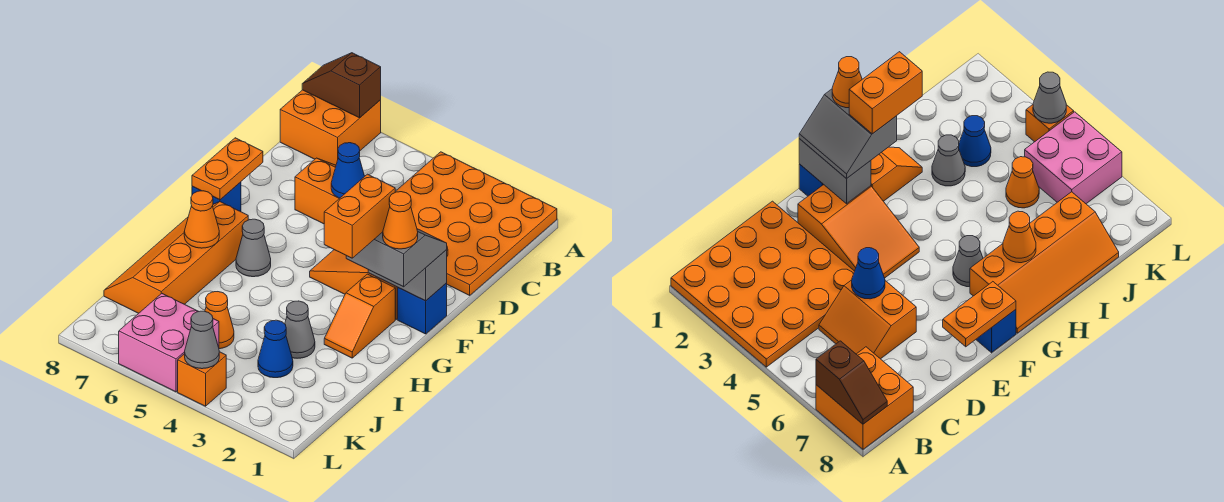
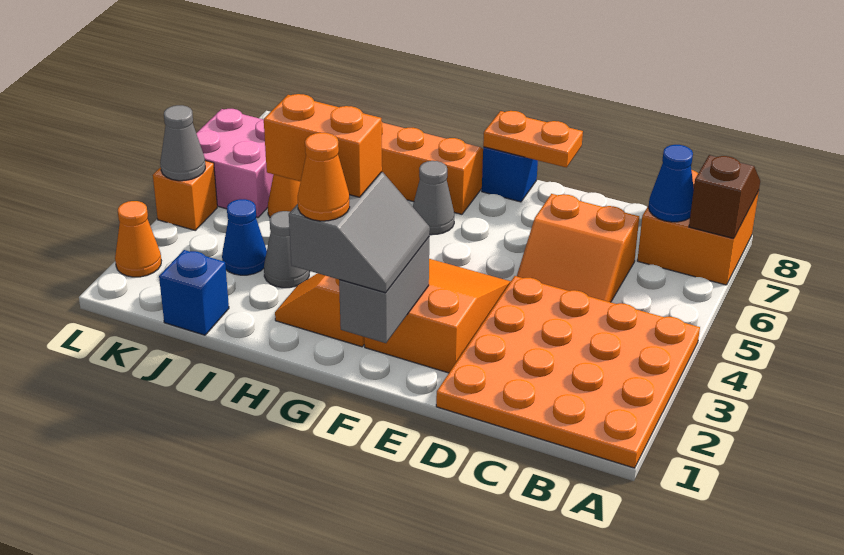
orange slope C5:D6 level 1 top D -> orange slope C5:D6 level 1 top 6
blue cone D5 level 2 -> blue cone B7 level 2
blue brick F1 level 1 -> blue brick J1 level 1
orange cone H7 level 2 -> orange cone L2 level 1

